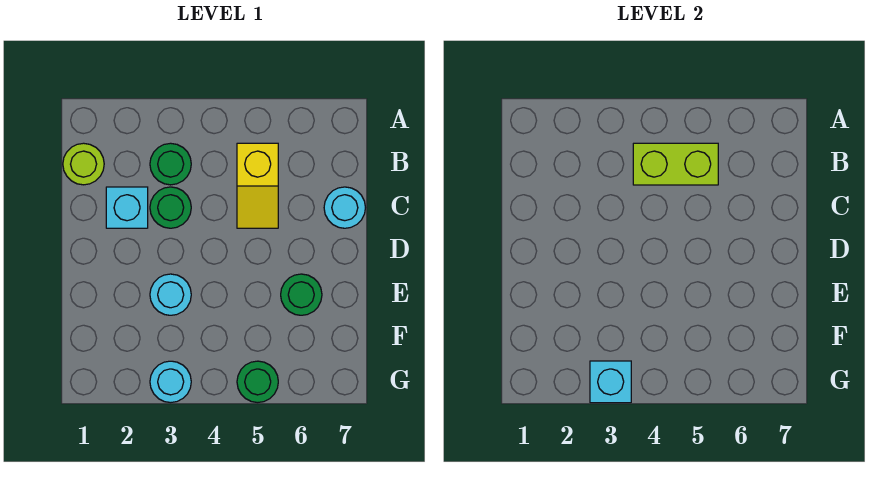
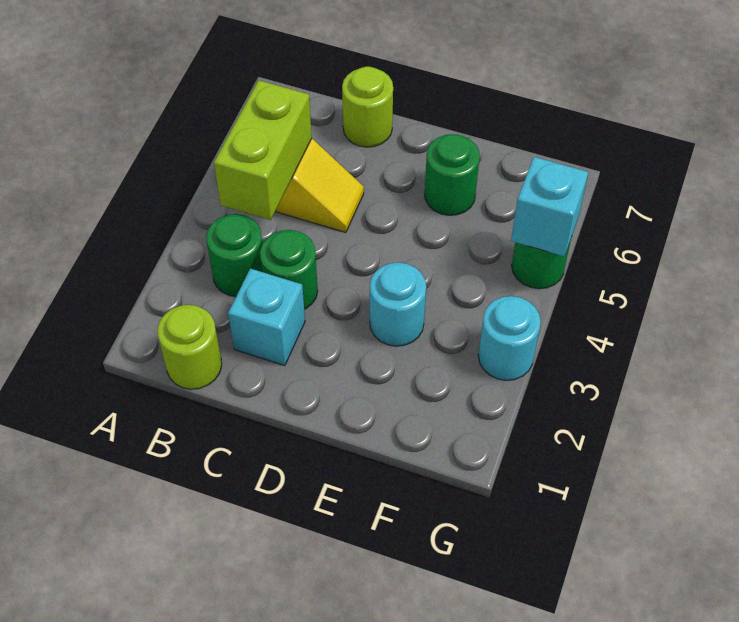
cyan round brick C7 level 1 -> lime round brick C7 level 1
cyan brick G3 level 2 -> cyan brick G5 level 2

